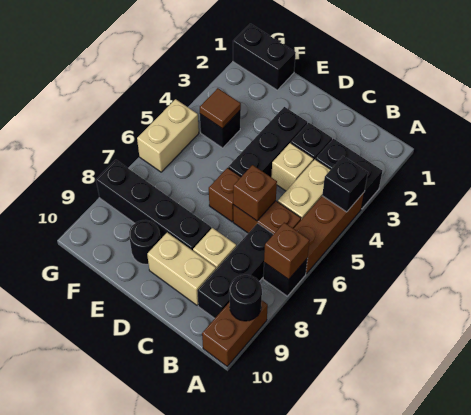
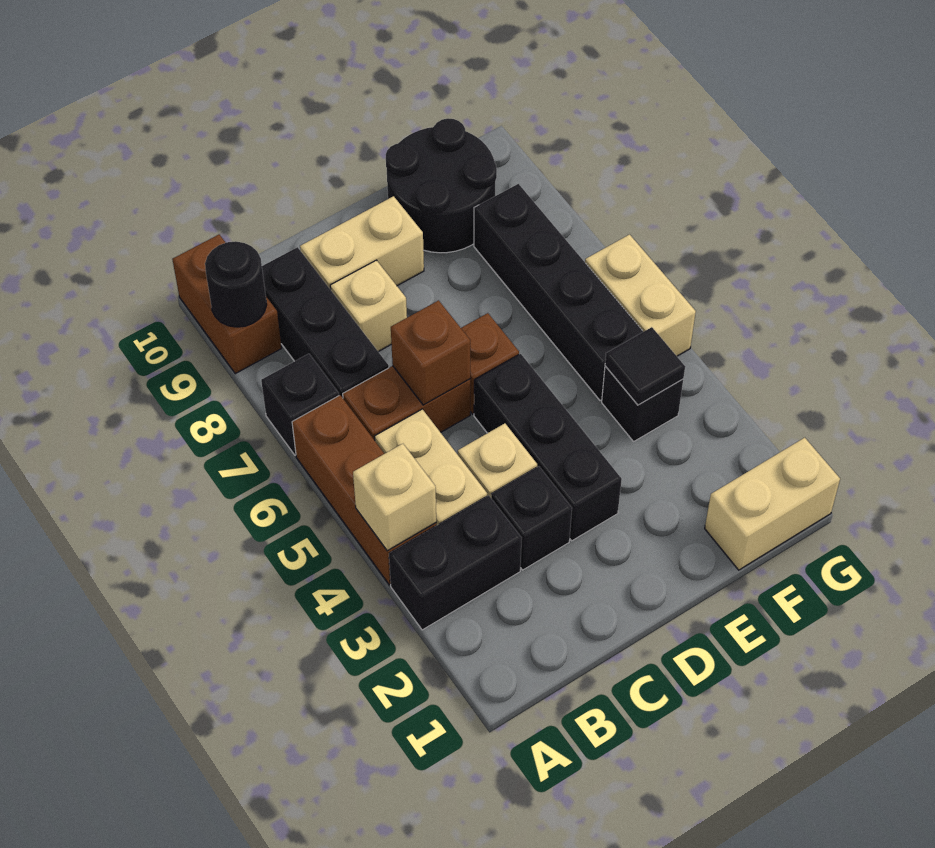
black brick A4 level 2 -> tan brick A4 level 2
brown brick A7 level 2 -> none
black brick D8:G8 level 1 -> black brick F5:F8 level 1
black round brick E9 level 1 -> black round brick E9:F10 level 1
black brick F1:G1 level 1 -> tan brick F1:G1 level 1
brown tile F4 level 2 -> black tile F4 level 2

